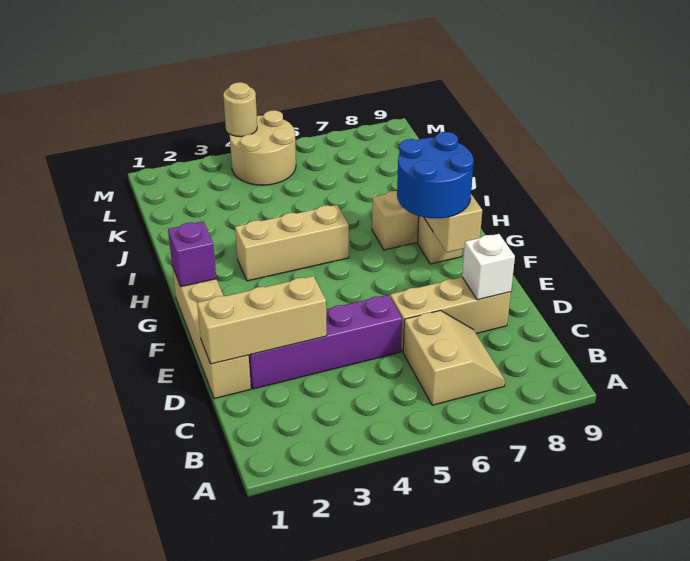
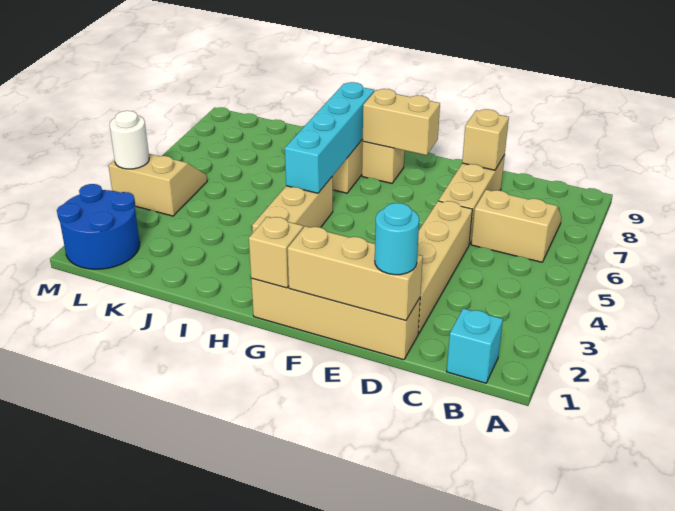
none -> cyan brick B1 level 1
tan brick D1:D3 level 2 -> tan brick D1:F1 level 2
none -> cyan round brick D1 level 3
purple brick D2:D5 level 1 -> tan brick D2:D5 level 1
white brick D8 level 2 -> tan brick D8 level 2
blue round brick F7:G8 level 3 -> blue round brick L1:M2 level 1
purple brick G1 level 2 -> tan brick G1 level 2
none -> cyan brick H5:H8 level 2
tan round brick L4:M5 level 1 -> tan slope L4:M5 level 1 top 4
tan round brick M4 level 2 -> white round brick M4 level 2

